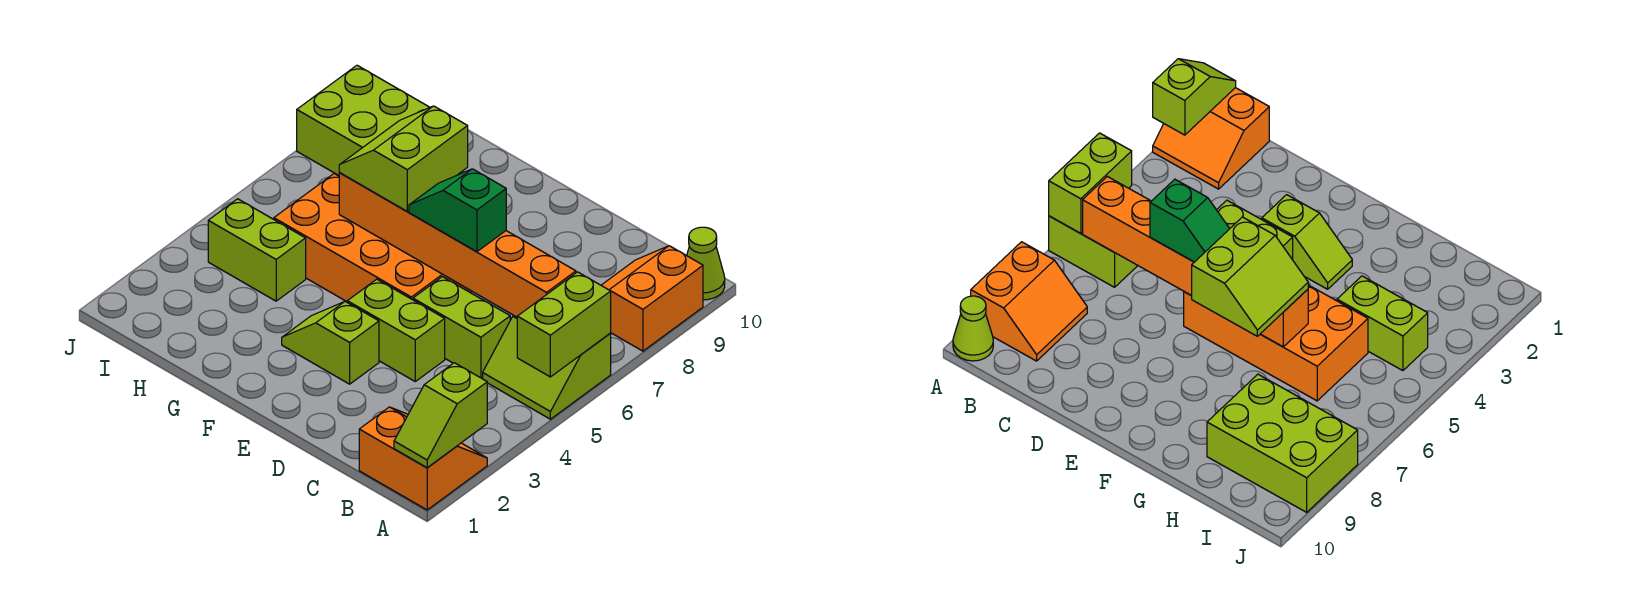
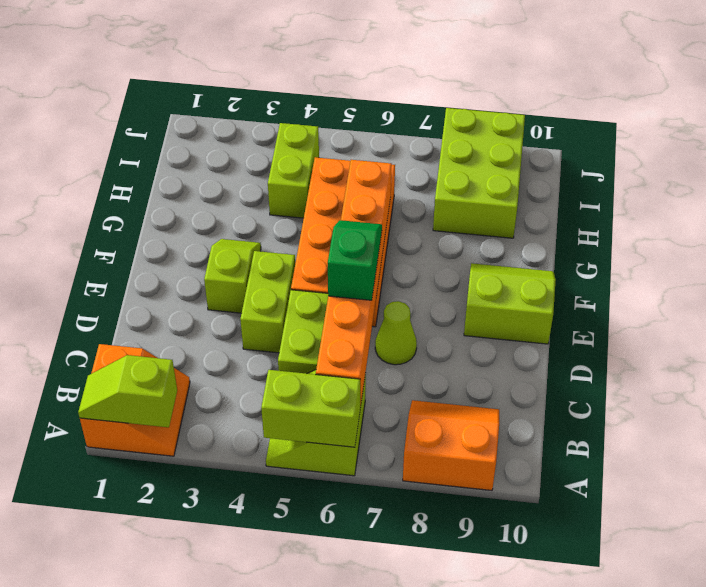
lime cone A10 level 1 -> lime cone D7 level 1
lime slope F6:G7 level 3 top F -> lime slope E9:F10 level 1 top E

